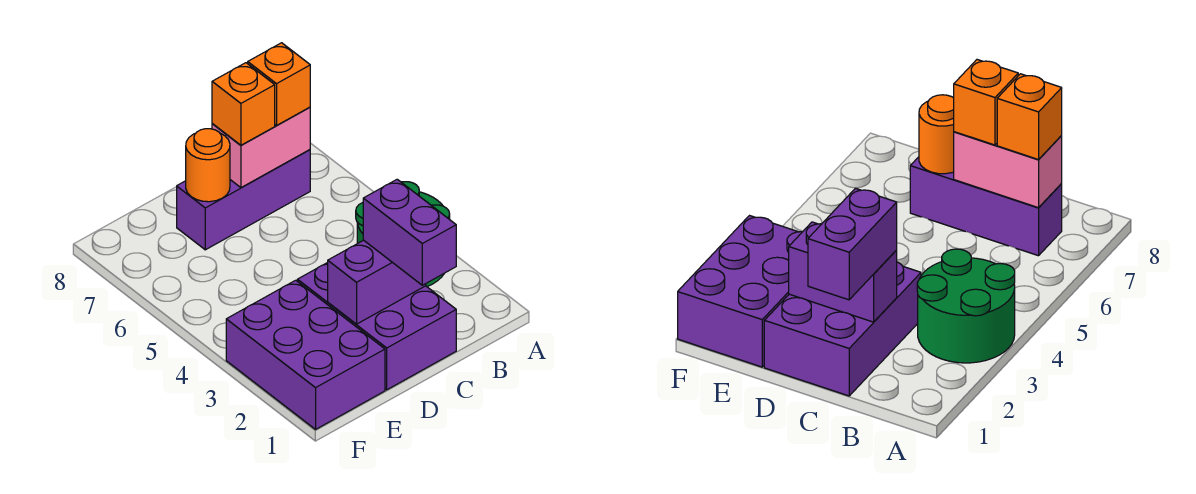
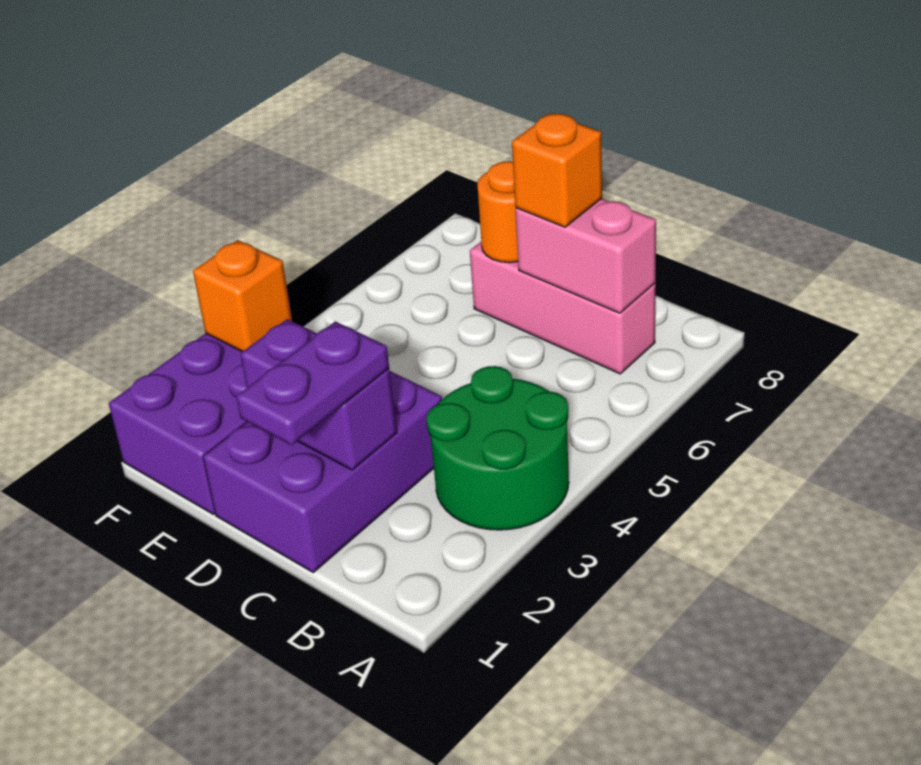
purple brick B7:D7 level 1 -> pink brick B7:D7 level 1
orange brick B7 level 3 -> orange brick F3 level 2
purple brick C1:C2 level 3 -> purple plate C1:C2 level 3

